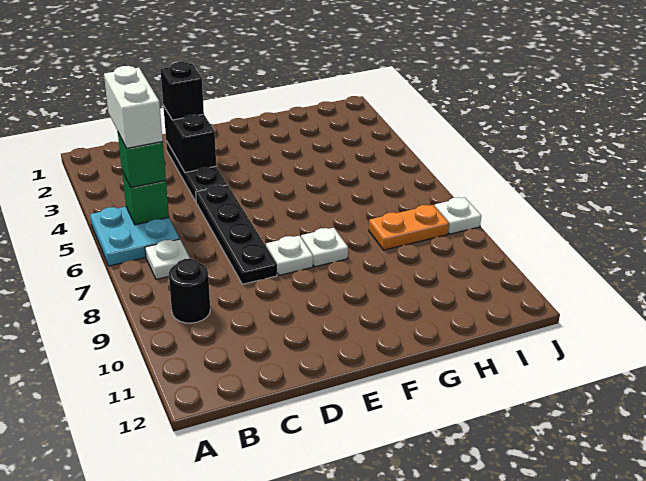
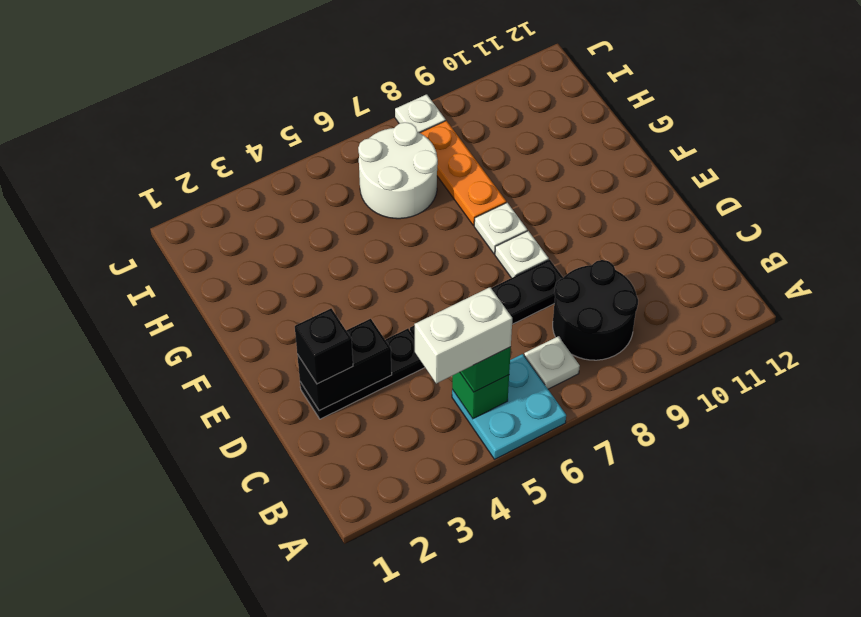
black round brick B9 level 1 -> black round brick B8:C9 level 1
none -> white round brick H6:I7 level 1
orange plate H8:I8 level 1 -> orange plate G8:I8 level 1

